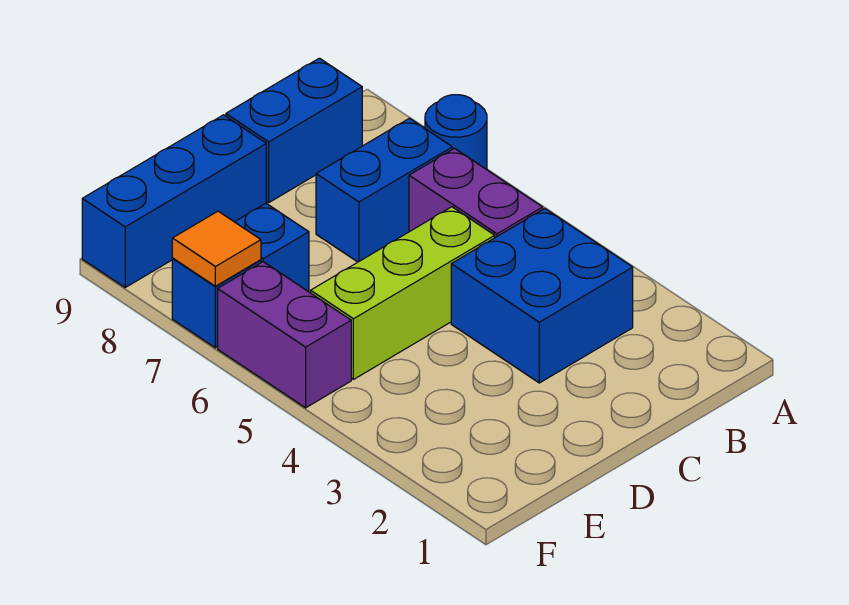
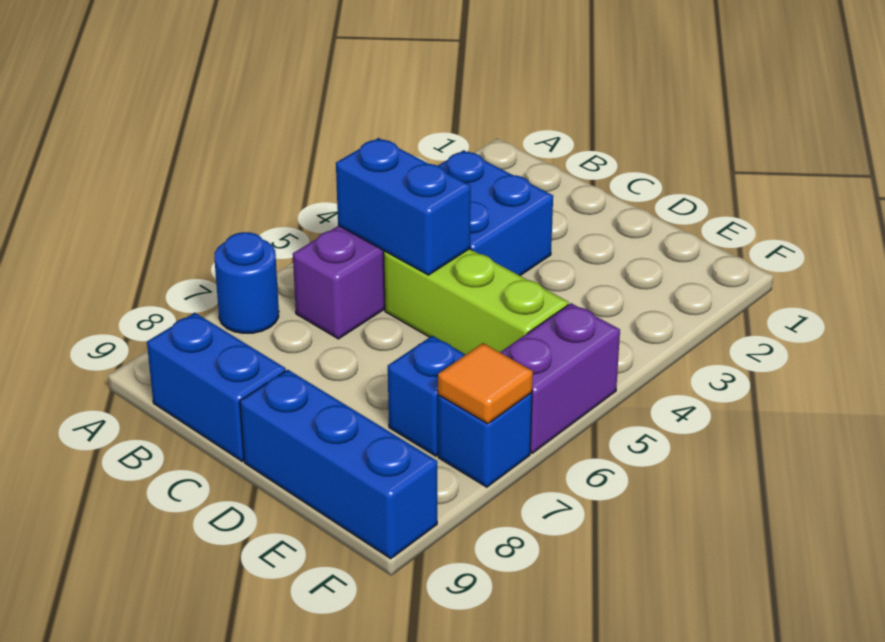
blue brick B7:C7 level 1 -> blue brick B5:C5 level 2

